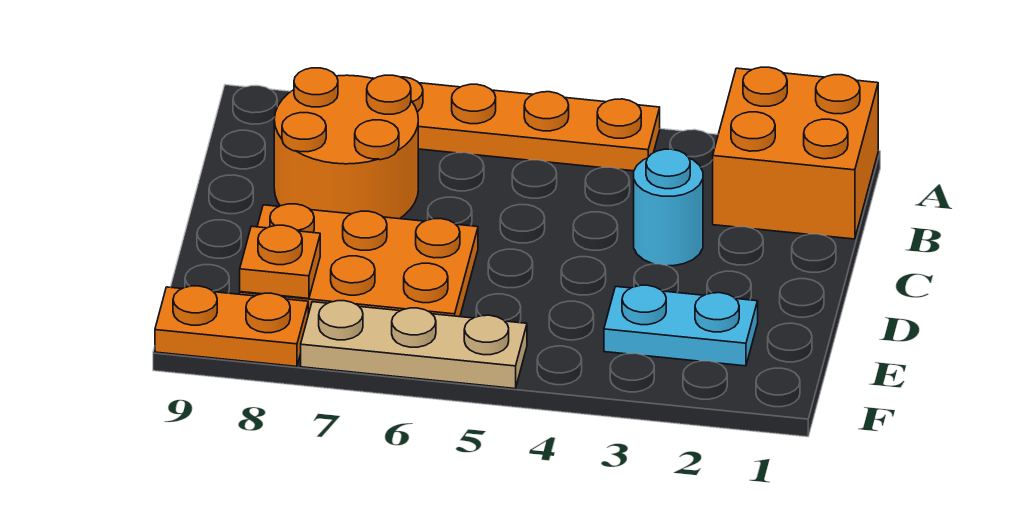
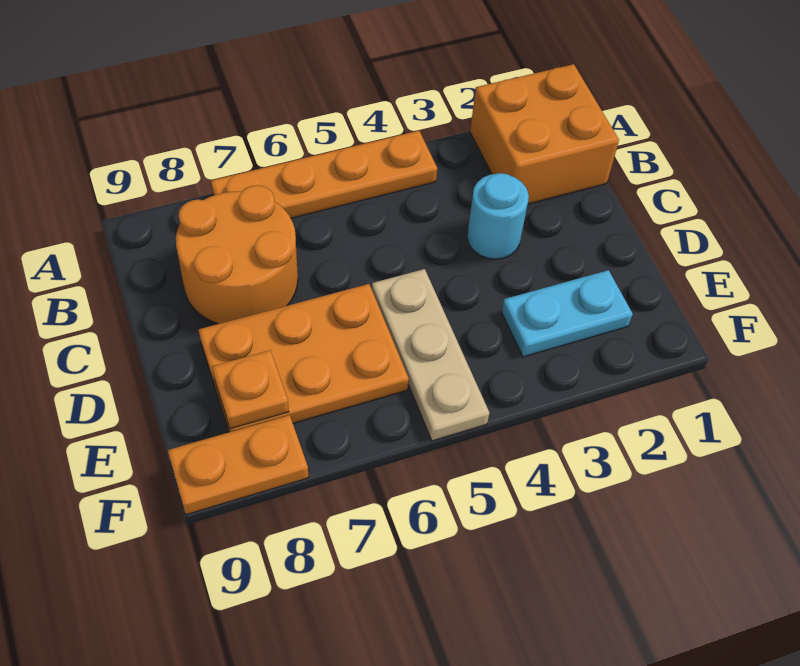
tan plate F5:F7 level 1 -> tan plate D5:F5 level 1

